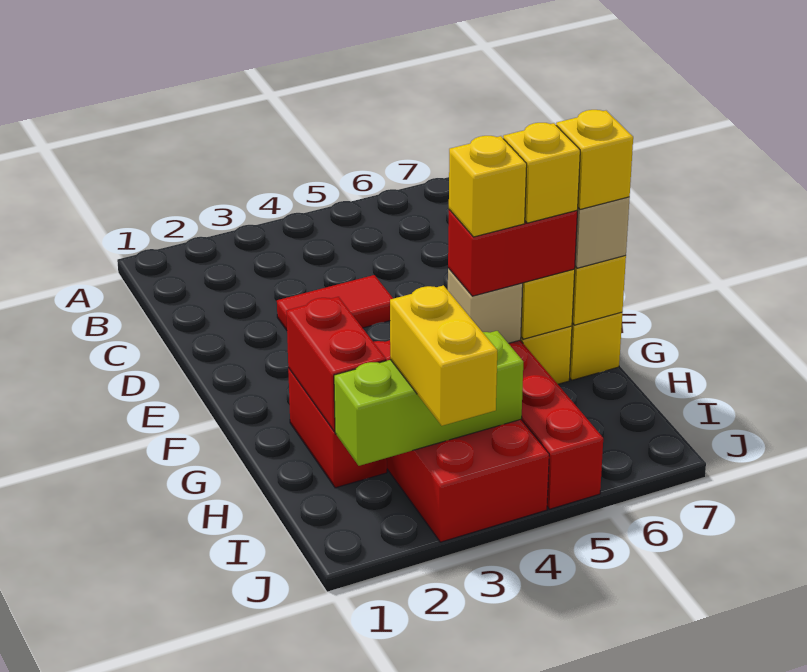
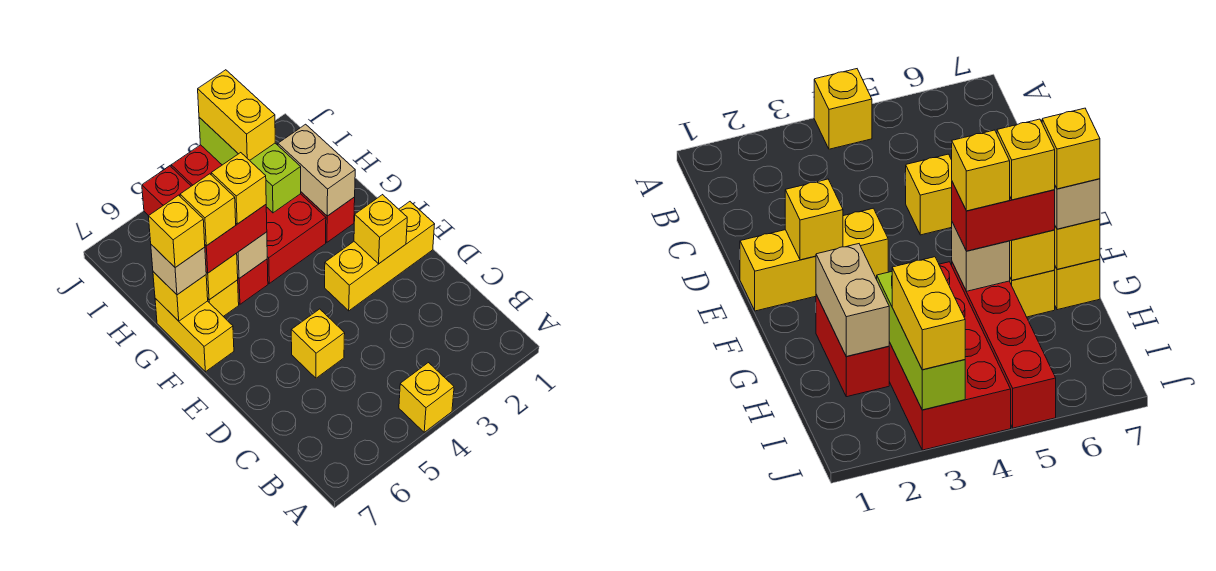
none -> yellow brick A4 level 1
red tile D3:D4 level 1 -> none
none -> yellow brick D5 level 1
none -> yellow brick E1:E3 level 1
none -> yellow brick E2 level 2
red brick G2:H2 level 2 -> tan brick G2:H2 level 2
lime brick I2:I4 level 2 -> lime brick H3:J3 level 2

